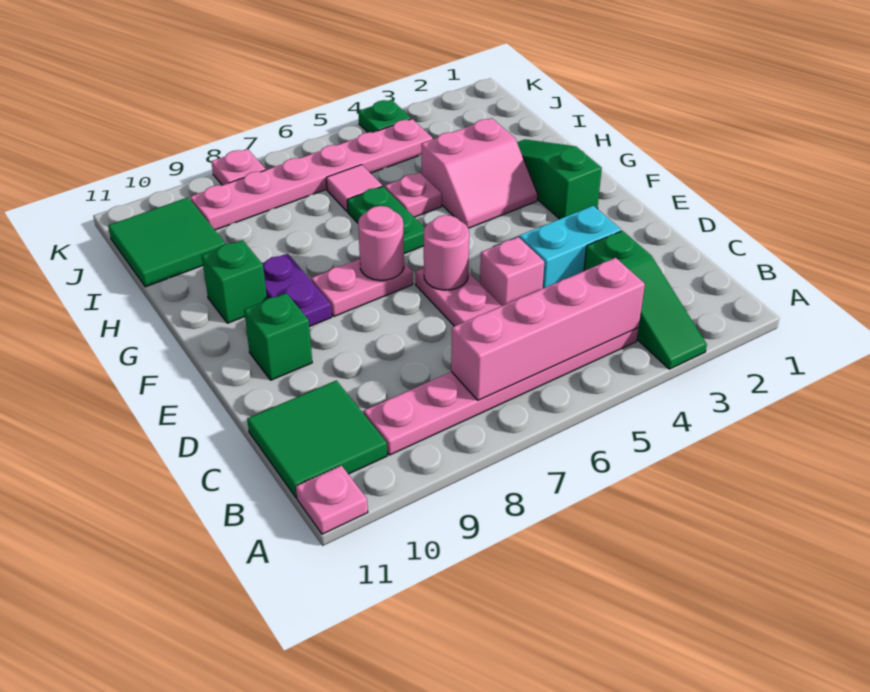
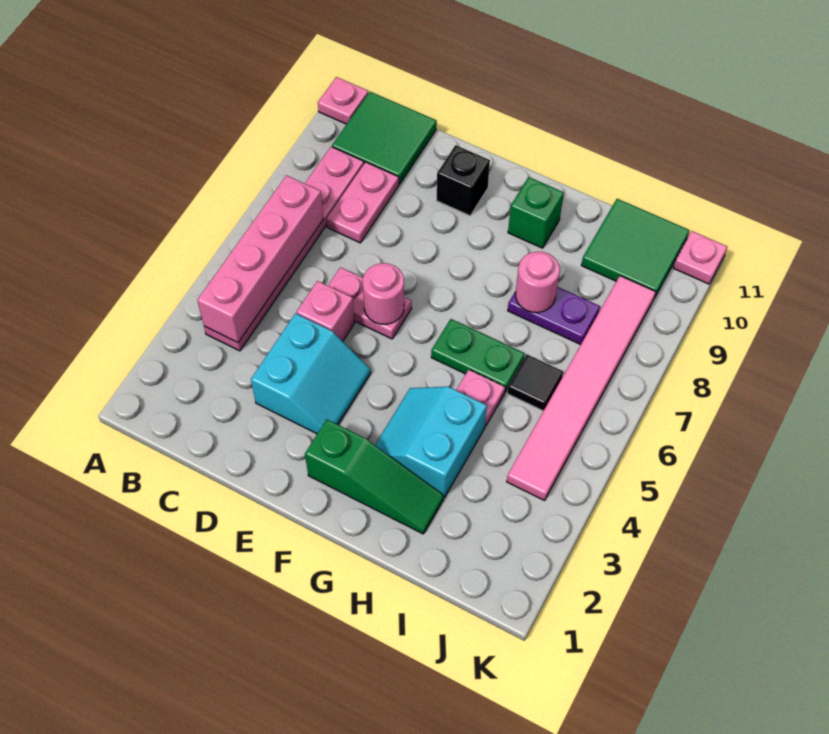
green slope A3:C3 level 1 top C -> none
green brick E10 level 1 -> black brick E10 level 1
pink plate F7:F8 level 1 -> pink plate C8:C9 level 1
pink round brick F7 level 2 -> pink round brick H8 level 2
purple plate F9:G9 level 1 -> purple plate H8:I8 level 1
pink slope G3:H4 level 1 top H -> cyan slope G3:H4 level 1 top H
pink tile I6 level 1 -> black tile I6 level 1
pink plate J4:J9 level 1 -> pink tile J4:J9 level 1
green plate K4 level 1 -> none
pink plate K8 level 1 -> pink plate K11 level 1

